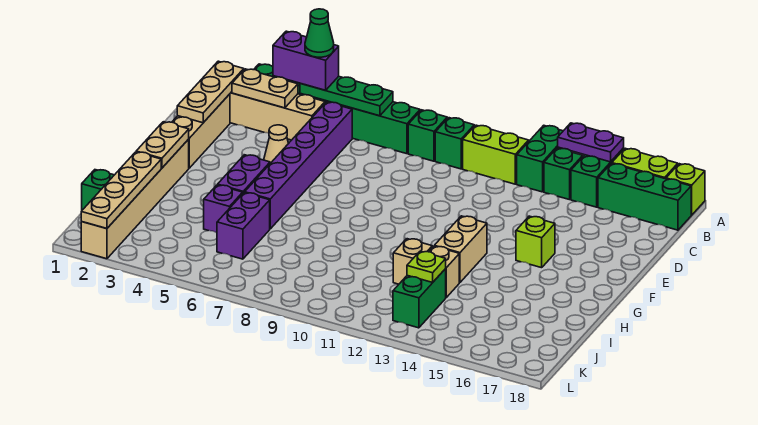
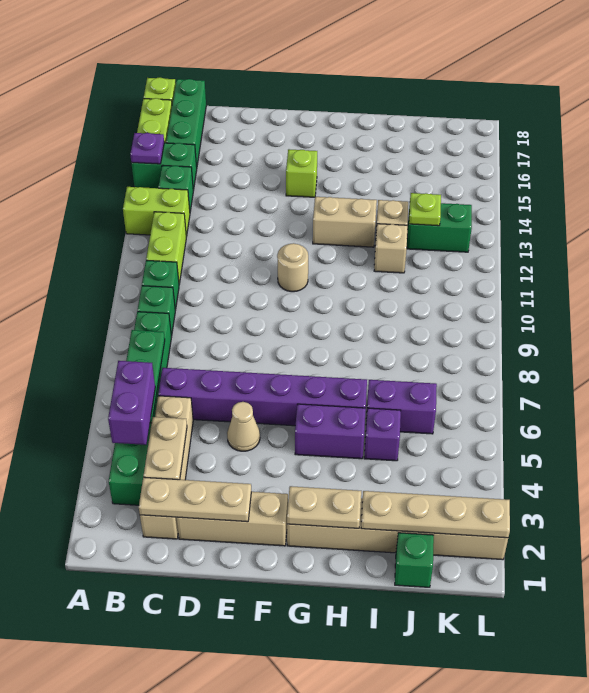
green brick A13:B13 level 1 -> lime brick A13:B13 level 1
purple plate A14:A15 level 2 -> purple plate A15 level 2
green cone B5 level 4 -> none
none -> tan round brick F11 level 1

